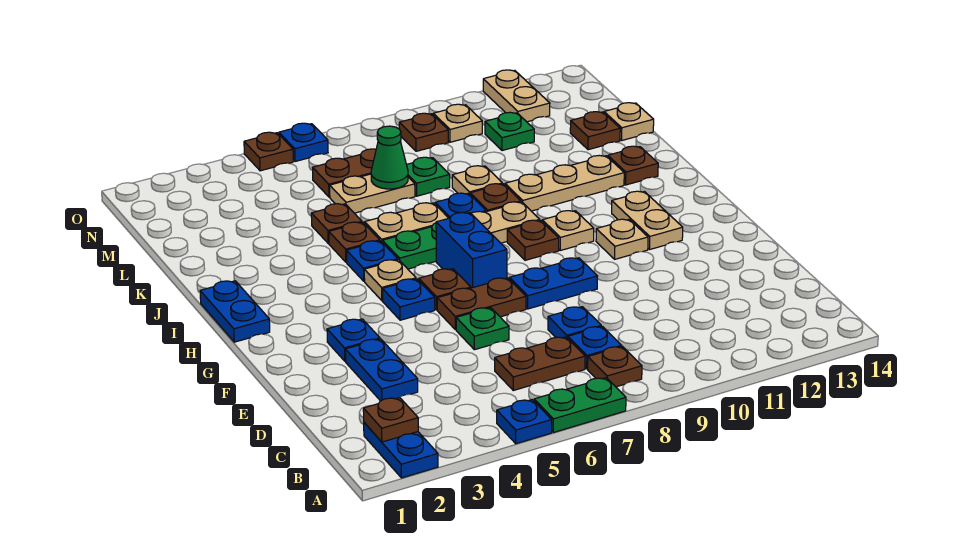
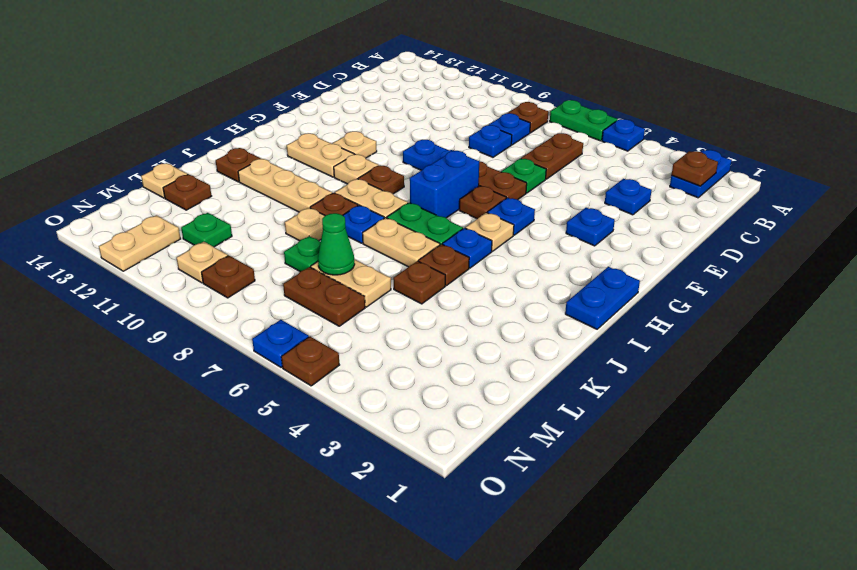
brown plate C6:C7 level 1 -> brown plate C6:D6 level 1
blue plate D3:E3 level 1 -> blue plate D3 level 1
tan plate G12:H12 level 1 -> tan plate H11:H12 level 1

